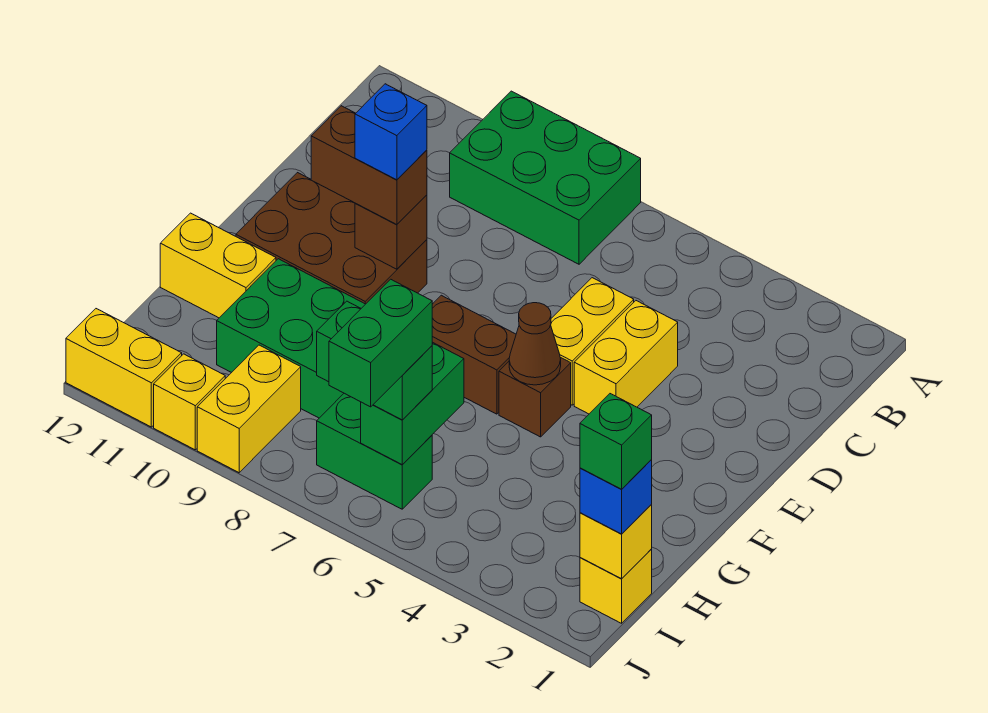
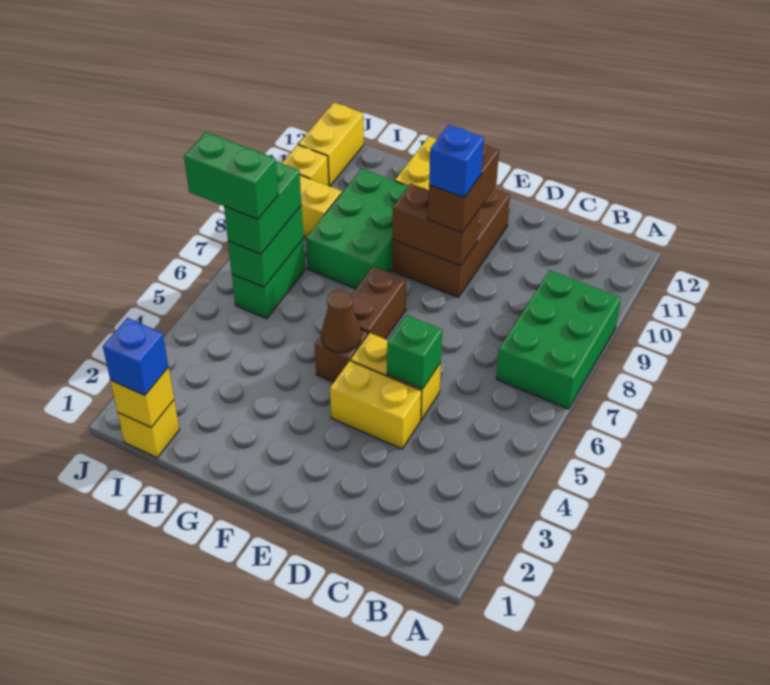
brown brick E9 level 2 -> brown brick E9:F9 level 2
green brick H6:I6 level 2 -> green brick I6:I7 level 2
green brick I1 level 4 -> green brick D5 level 2

